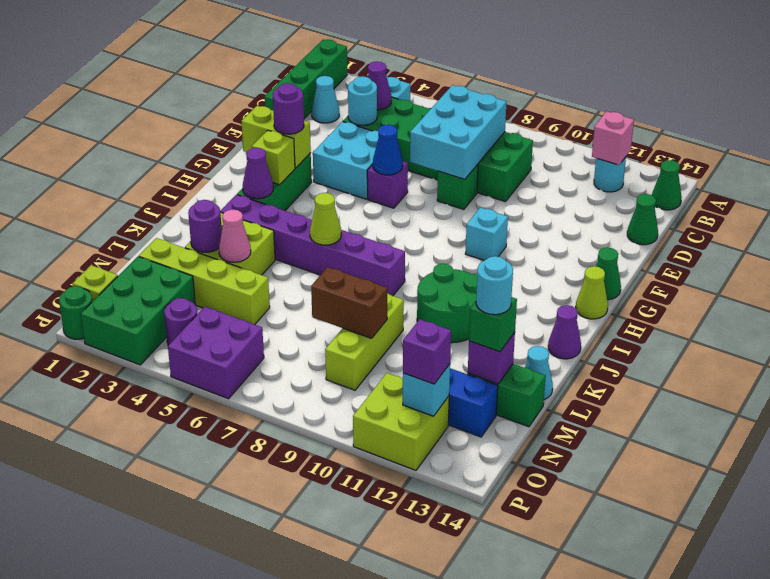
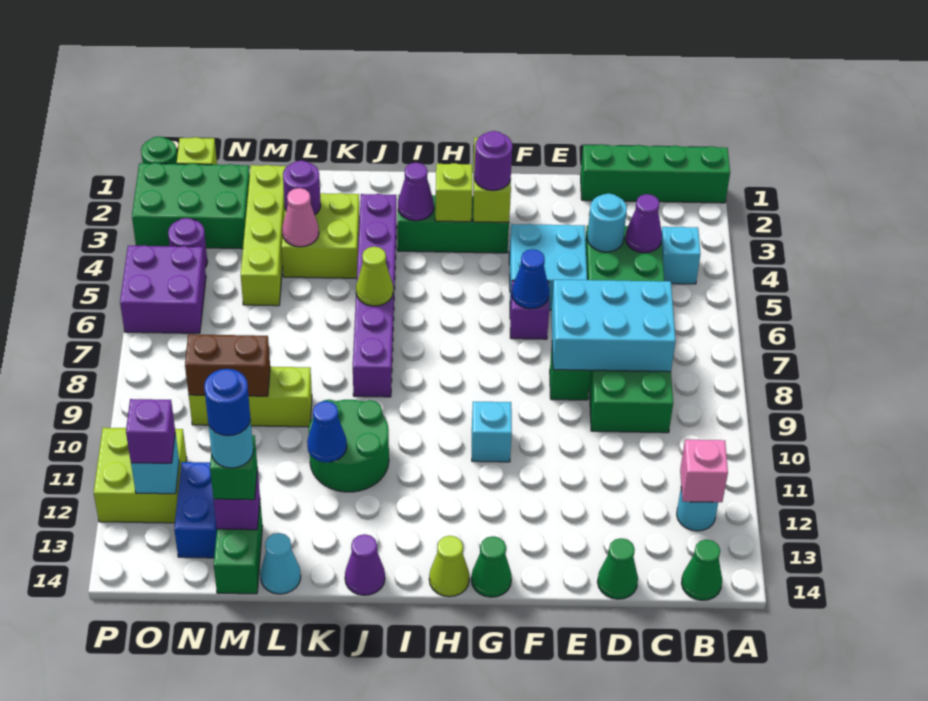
cyan cone C2 level 1 -> none
none -> blue cone K11 level 2
brown brick M8:M9 level 2 -> brown brick M9:N9 level 2
none -> blue round brick M13 level 5

